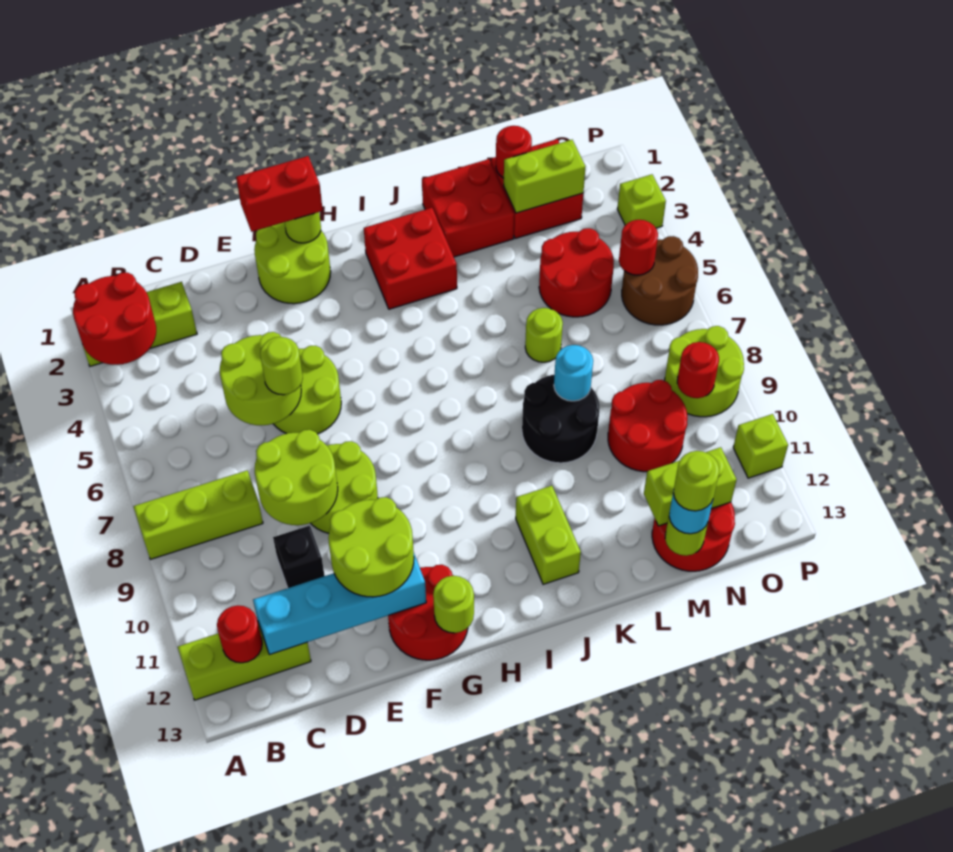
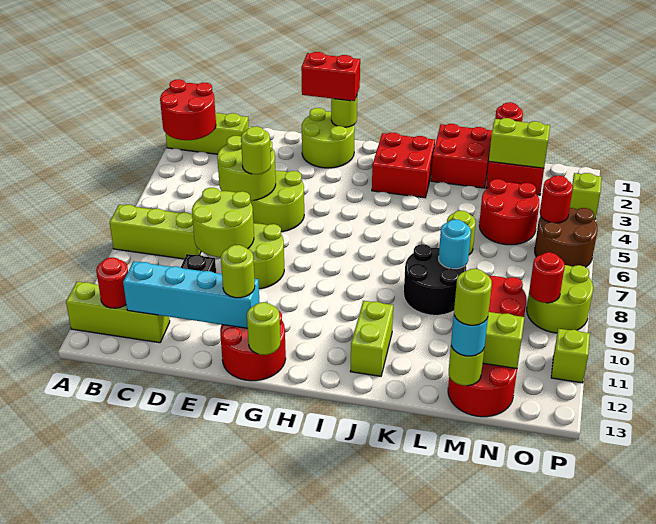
lime round brick E11:F12 level 3 -> lime round brick F12 level 3

